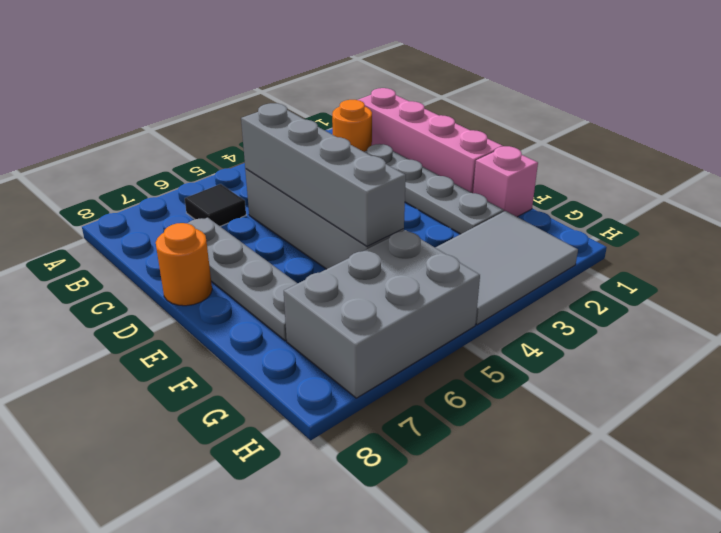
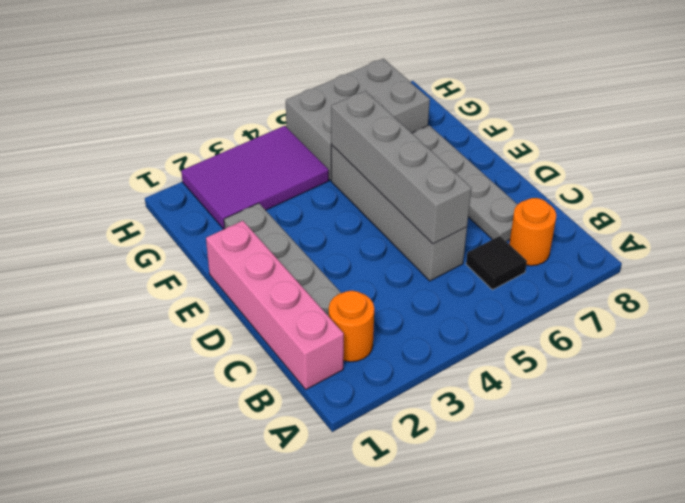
orange round brick D8 level 1 -> orange round brick B7 level 1
pink brick F1 level 1 -> none
grey tile G2:H4 level 1 -> purple tile G2:H4 level 1

